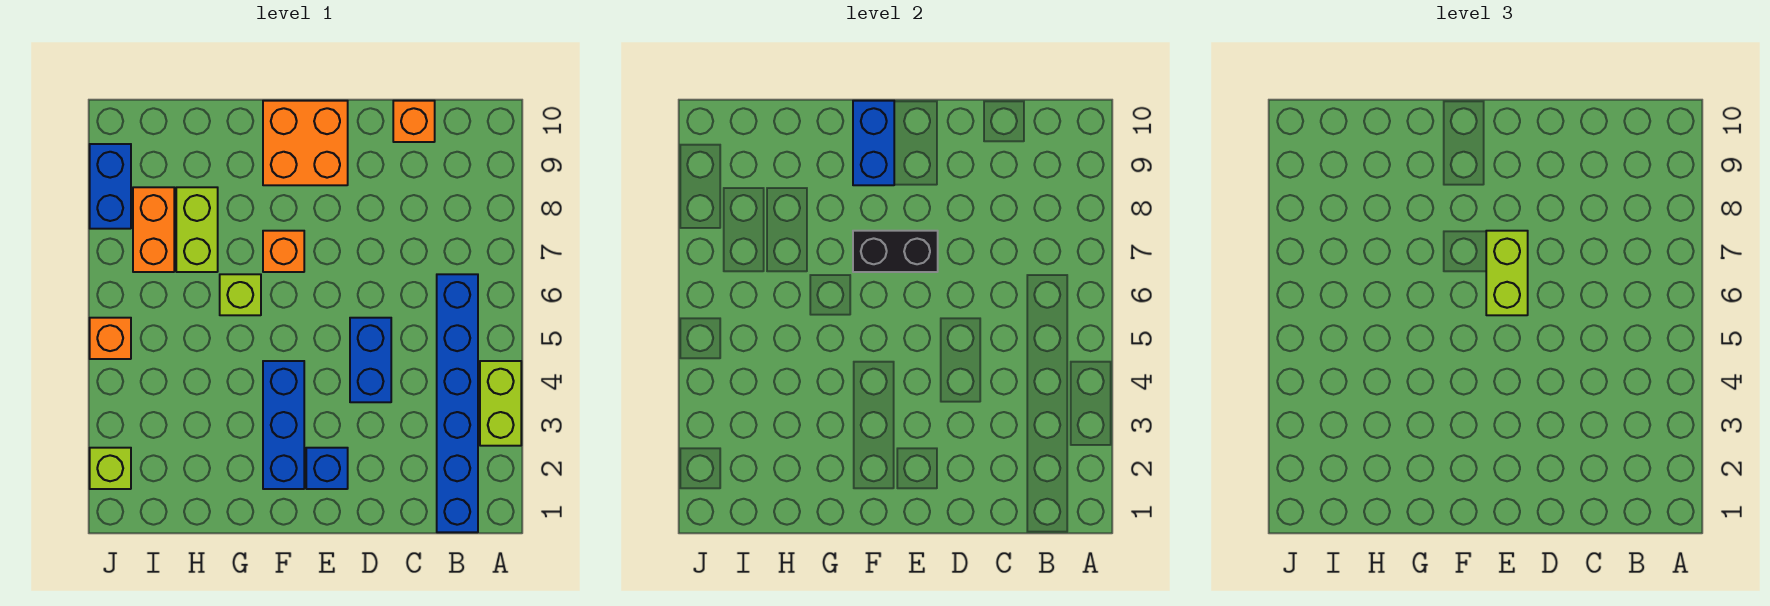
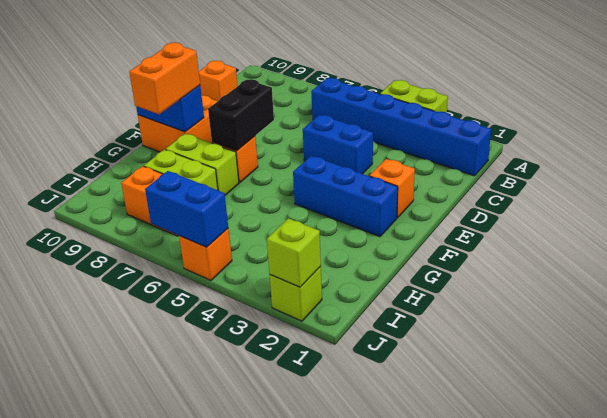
blue brick E2 level 1 -> orange brick E2 level 1
lime brick E6:E7 level 3 -> lime brick G7:G8 level 1
none -> orange brick F9:G9 level 3
lime brick G6 level 1 -> lime brick J2 level 2
blue brick J8:J9 level 1 -> blue brick J5:J6 level 2

